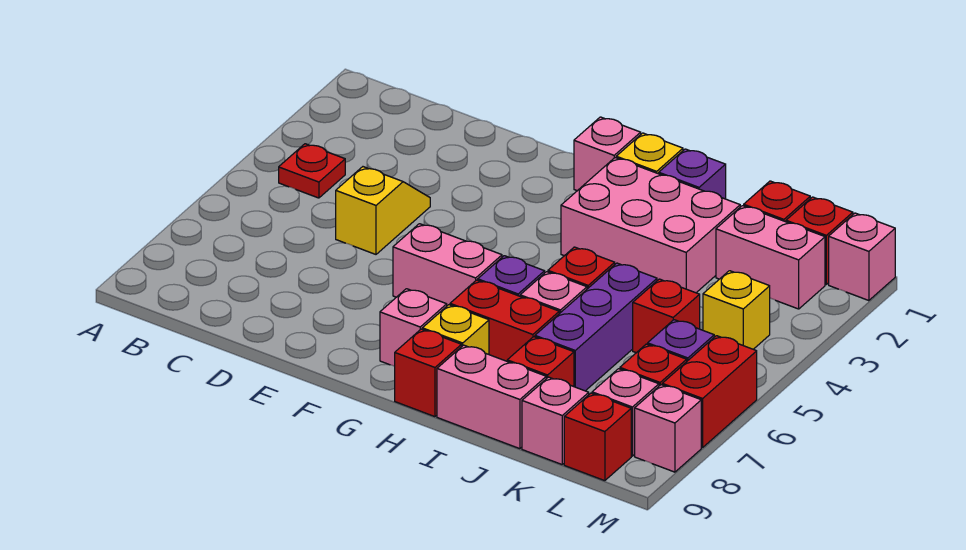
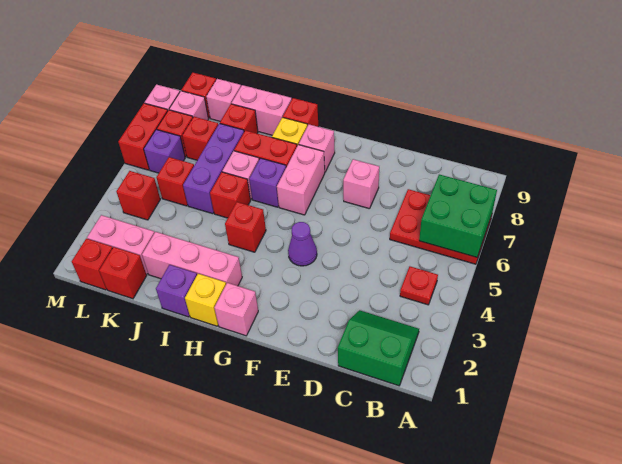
none -> red plate A6:C7 level 1
none -> green brick A6:B7 level 2
none -> green slope B1:C2 level 1 top 1
yellow slope D4:D5 level 1 top 5 -> none
none -> purple cone F4 level 1
pink brick F6:G6 level 1 -> pink brick G6:G7 level 1
pink brick H2:J3 level 1 -> pink brick H2:J2 level 1
none -> red brick H4 level 1
none -> red brick K7 level 1
yellow brick L4 level 1 -> red brick L4 level 1
pink brick M1 level 1 -> pink brick E7 level 1

